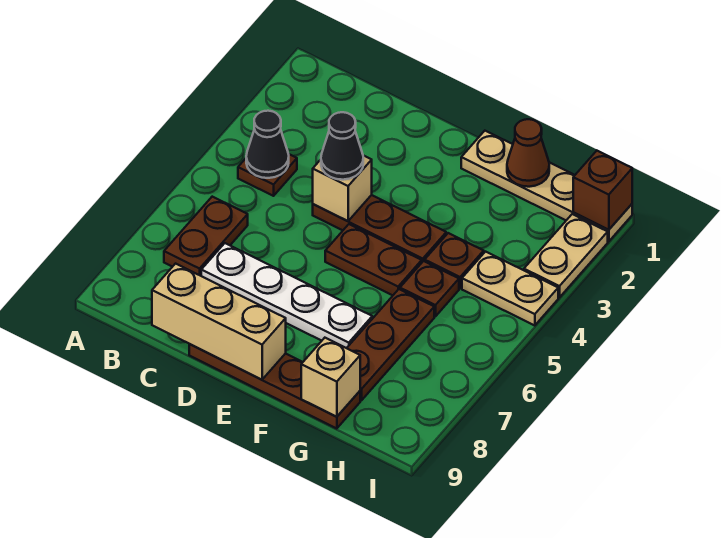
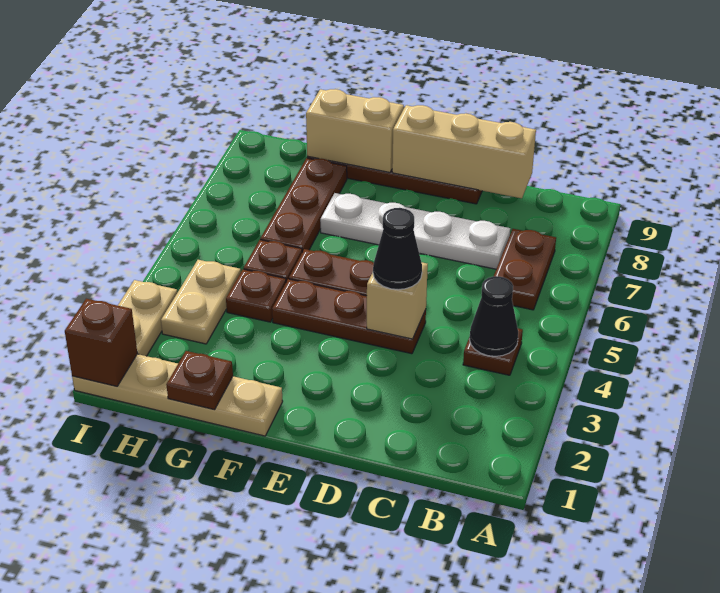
brown cone G1 level 2 -> brown plate G1 level 2
tan brick G9 level 2 -> tan brick F9:G9 level 2
tan plate H4:I4 level 1 -> tan plate H3:H4 level 1

